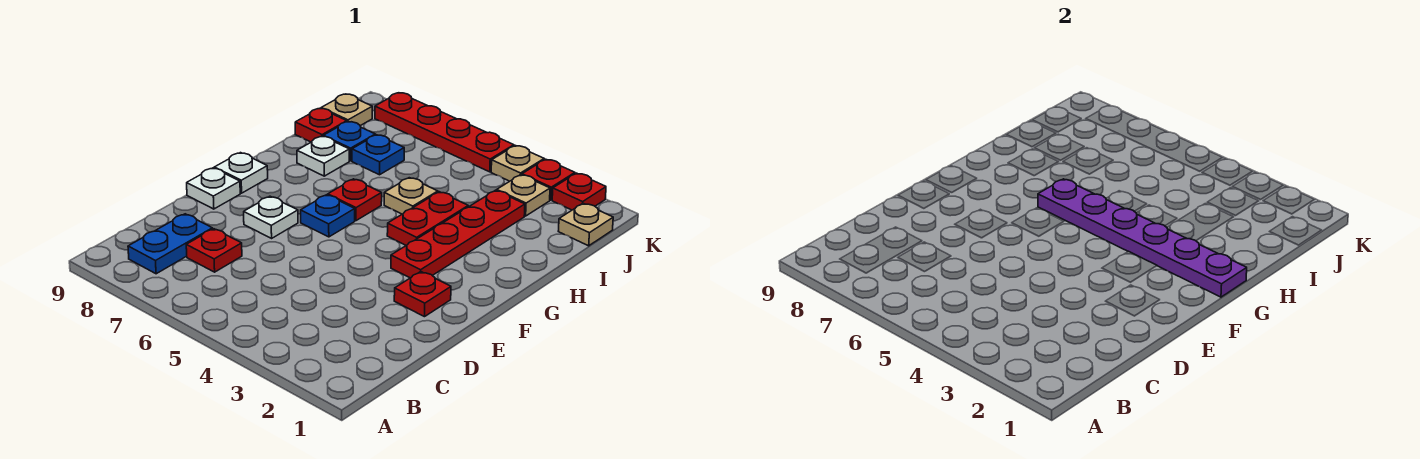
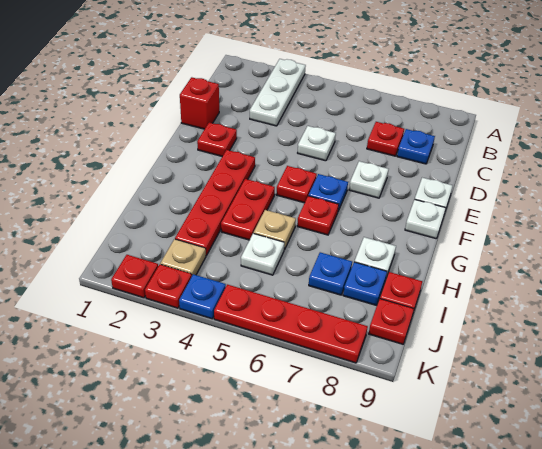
none -> white plate A3:C3 level 1
blue plate B8:C8 level 1 -> blue plate C8 level 1
none -> red brick D1 level 1
none -> white plate D5 level 1
none -> red plate F5 level 1
purple plate G1:G6 level 2 -> none
none -> white plate I5 level 1
tan plate J1 level 1 -> none
tan plate J9 level 1 -> red plate J9 level 1
tan plate K4 level 1 -> blue plate K4 level 1

